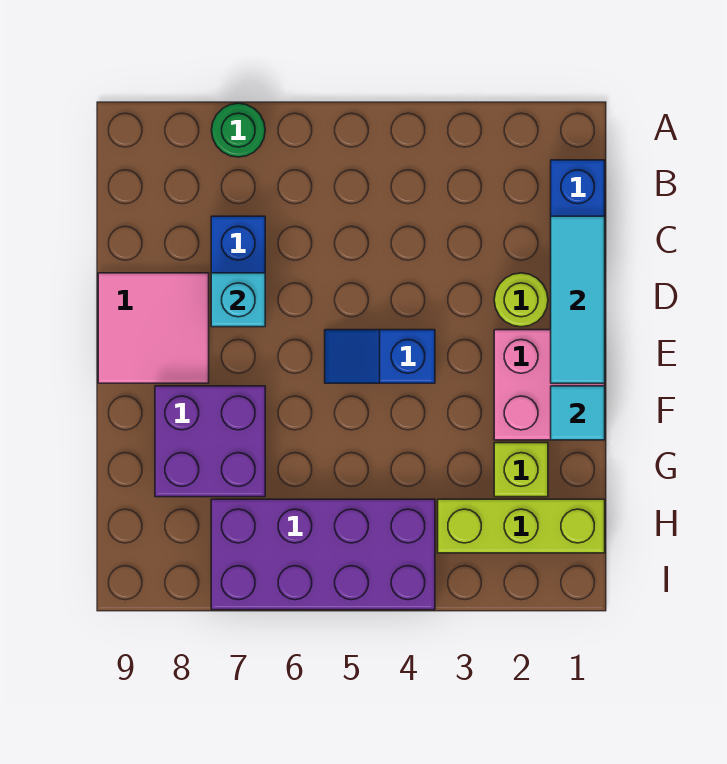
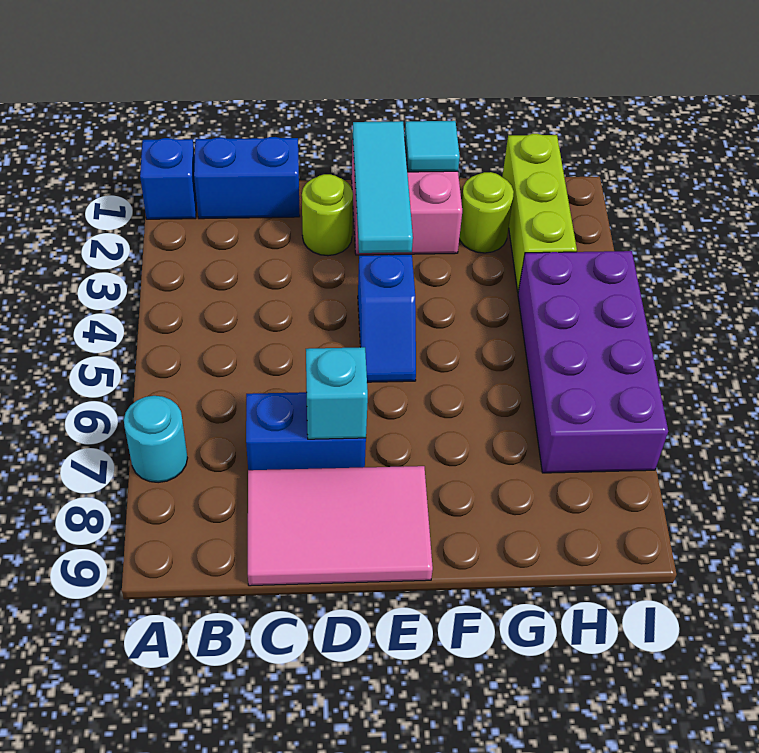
none -> blue brick A1 level 1
green round brick A7 level 1 -> cyan round brick A7 level 1
cyan tile C1:E1 level 2 -> cyan tile E1:E3 level 2
pink tile D8:E9 level 1 -> pink tile C8:E9 level 1
purple brick F7:G8 level 1 -> none
lime brick G2 level 1 -> lime round brick G2 level 1

